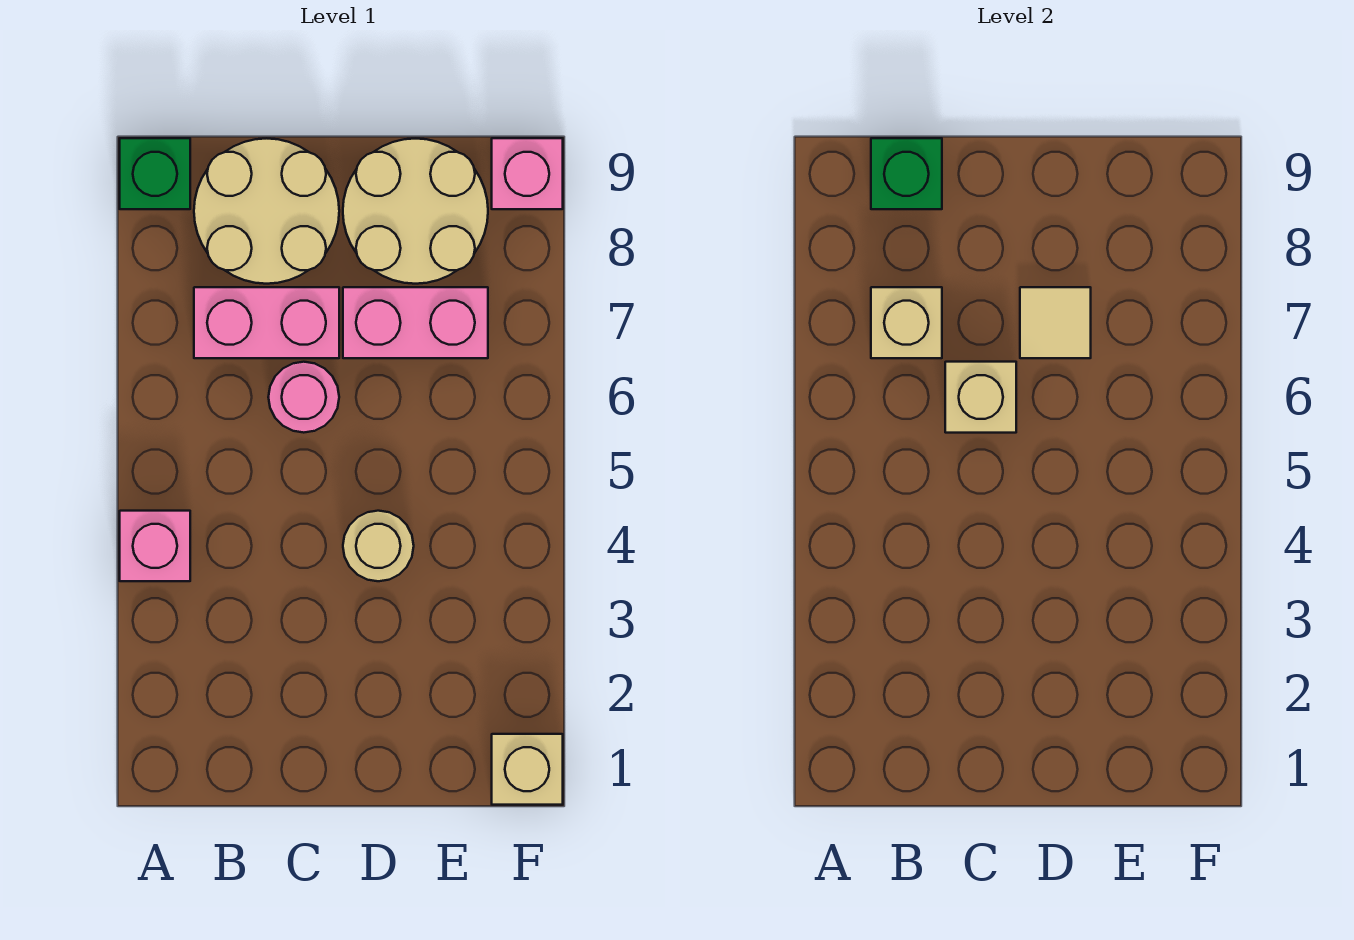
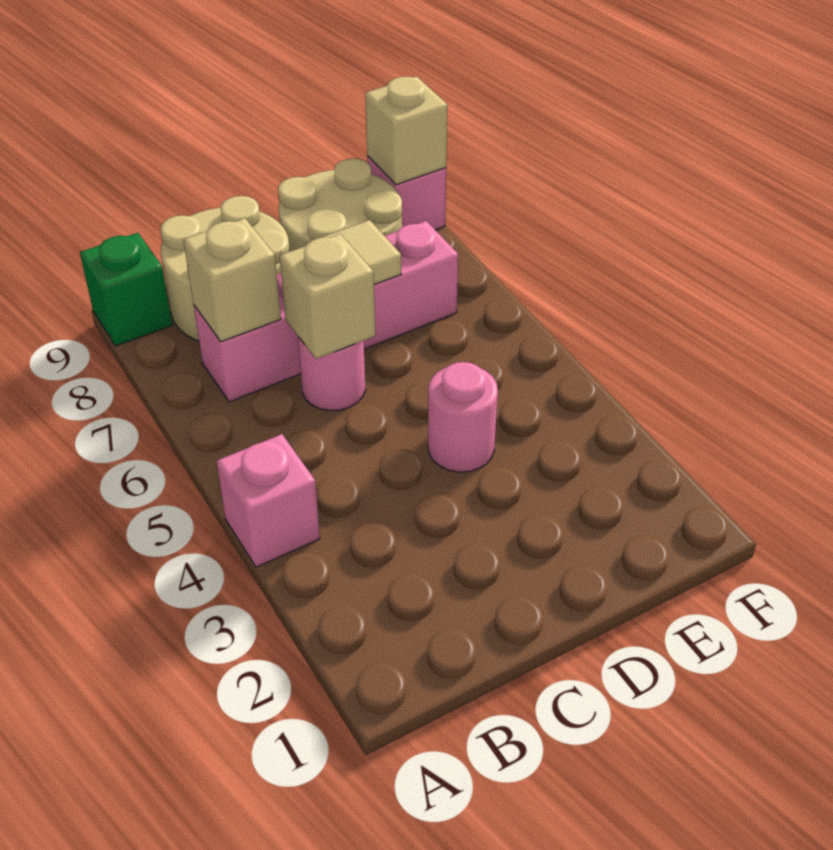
green brick B9 level 2 -> none
tan round brick D4 level 1 -> pink round brick D4 level 1
tan brick F1 level 1 -> tan brick F9 level 2

